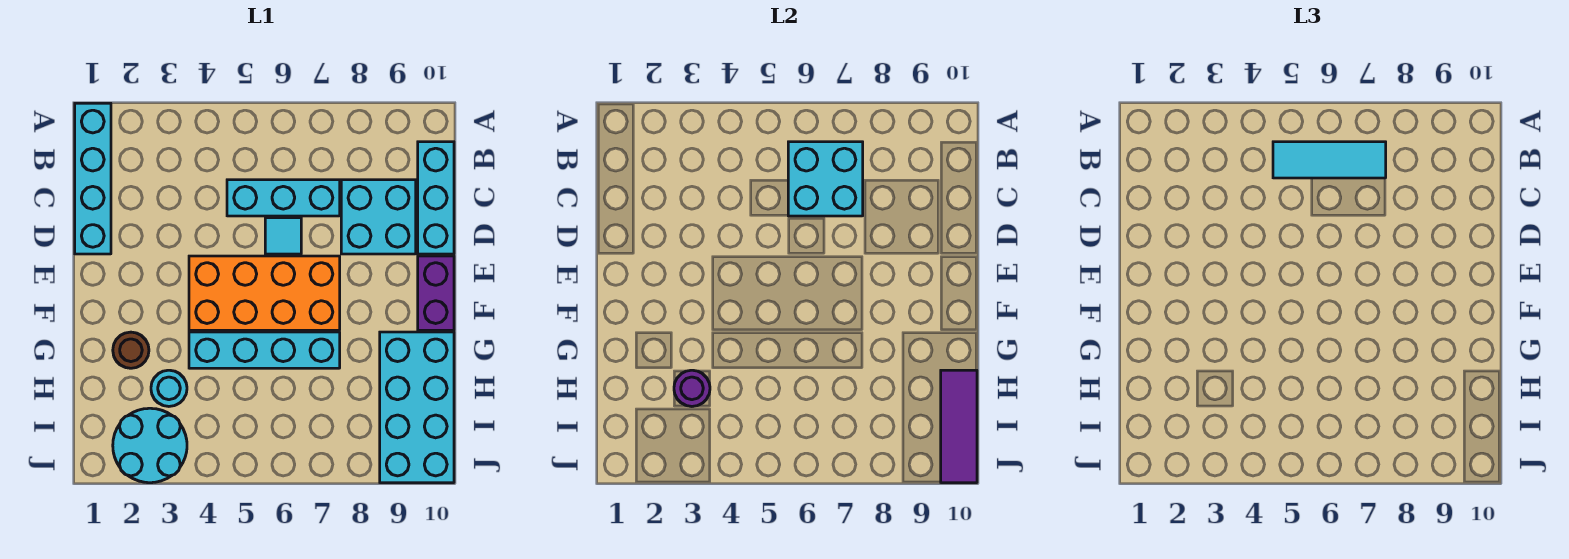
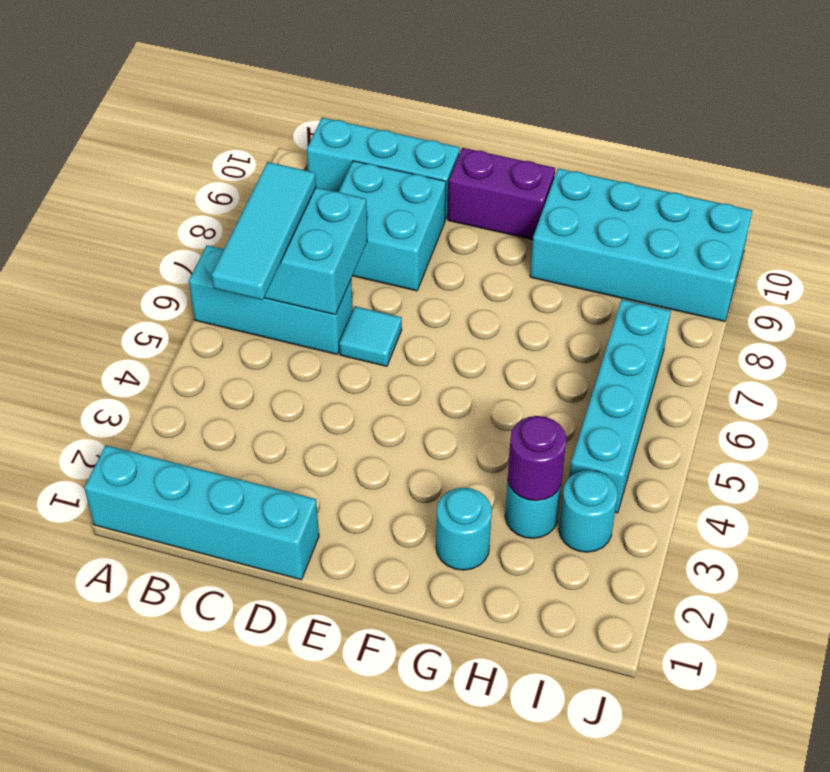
cyan brick C5:C7 level 1 -> cyan brick A6:C6 level 1
orange brick E4:F7 level 1 -> none
brown round brick G2 level 1 -> cyan round brick G2 level 1
cyan brick G4:G7 level 1 -> cyan brick I4:I7 level 1
purple tile H10:J10 level 2 -> none
cyan round brick I2:J3 level 1 -> cyan round brick I3 level 1

